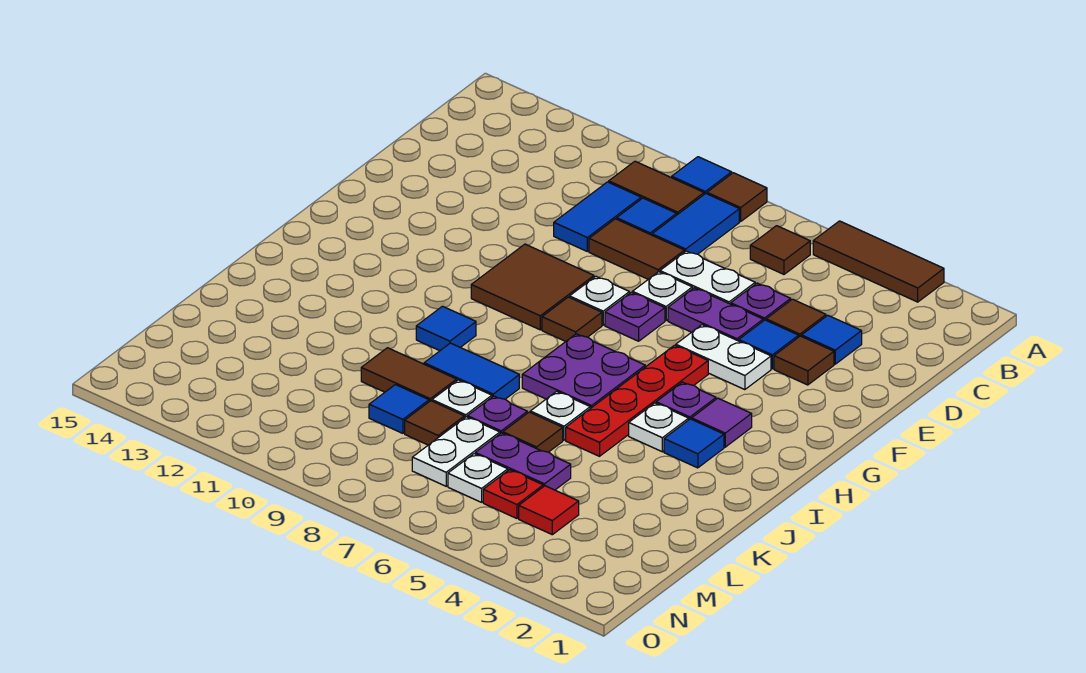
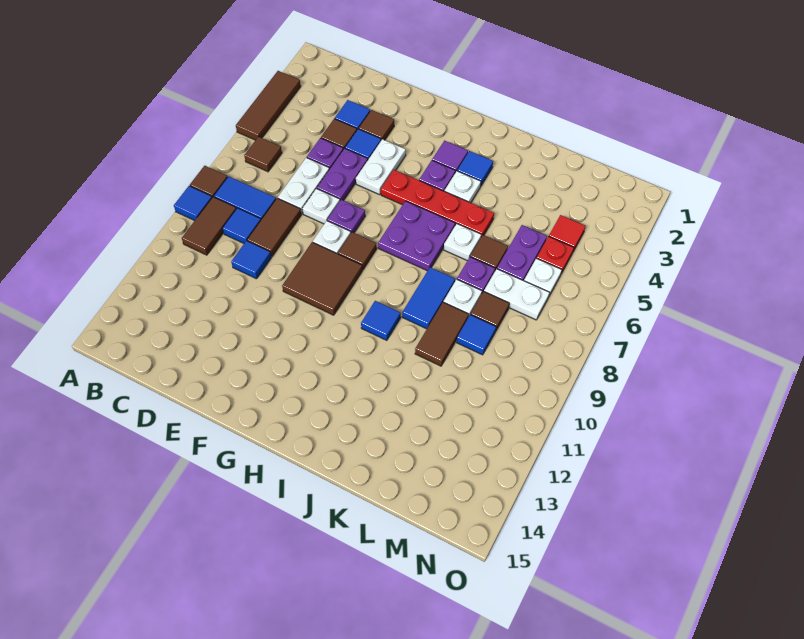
blue tile C10:D10 level 1 -> blue tile D10 level 1

